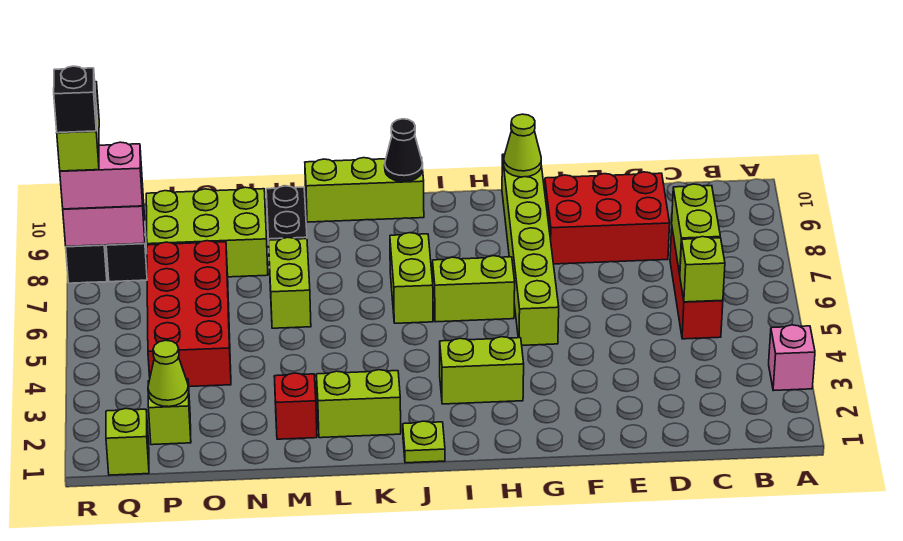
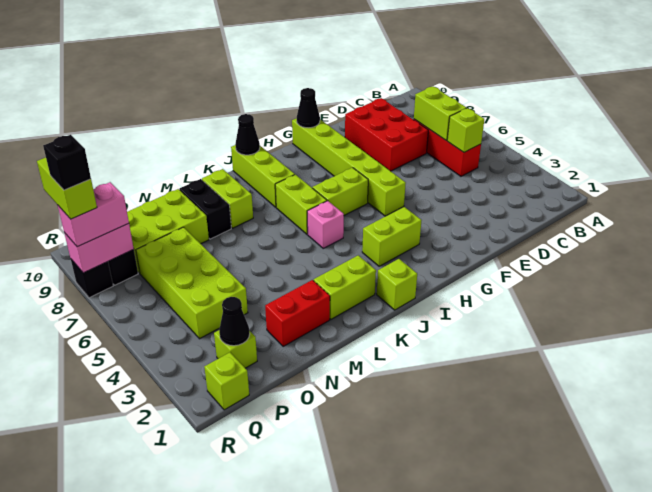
pink brick A3 level 1 -> pink brick J5 level 1
red brick D8:F9 level 1 -> red brick D7:E9 level 1
lime cone G10 level 2 -> black cone G10 level 2
lime plate J1 level 1 -> lime brick J1 level 1
lime brick J10:L10 level 1 -> lime brick J8:J10 level 1
red brick M2 level 1 -> red brick M2:N2 level 1
lime brick M6:M7 level 1 -> lime brick L8:L9 level 1
red brick O4:P7 level 1 -> lime brick O4:P7 level 1
lime cone P2 level 2 -> black cone P2 level 2

